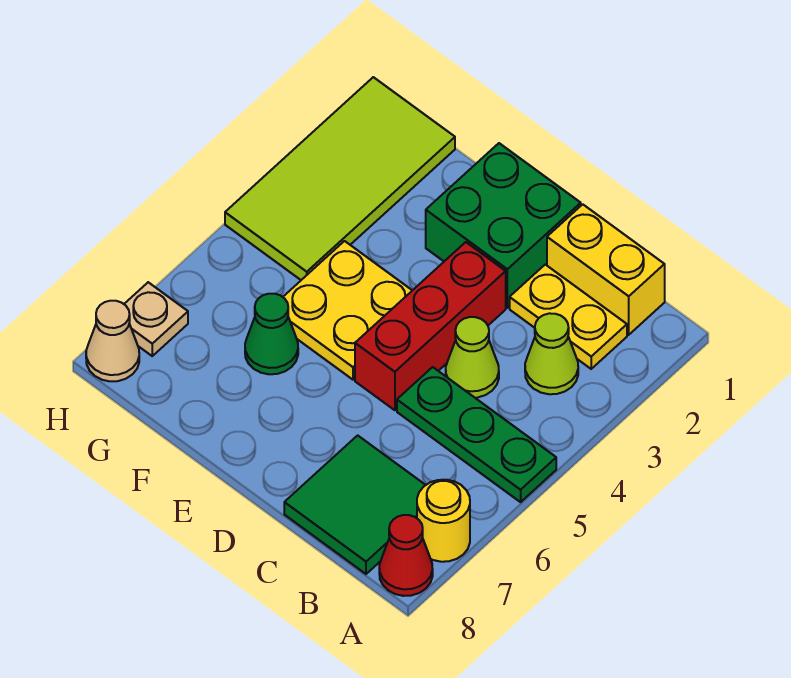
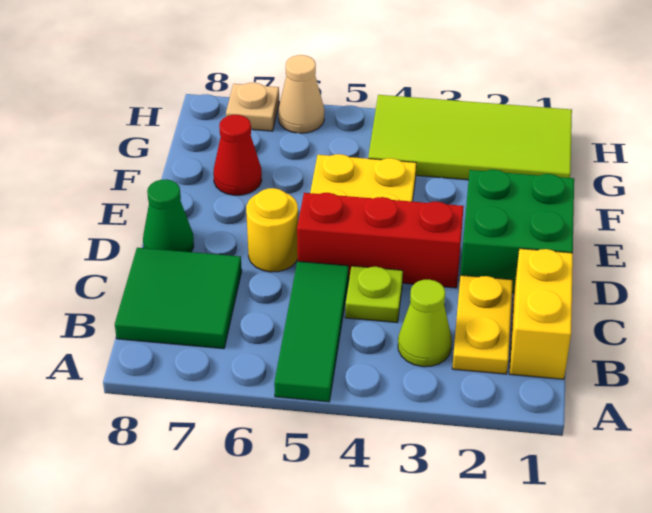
green plate A5:C5 level 1 -> green tile A5:C5 level 1
yellow round brick A7 level 1 -> yellow round brick D6 level 1
red cone A8 level 1 -> red cone F7 level 1
lime cone C4 level 1 -> lime plate C4 level 1
green cone F6 level 1 -> green cone D8 level 1
tan cone H8 level 1 -> tan cone H6 level 1

